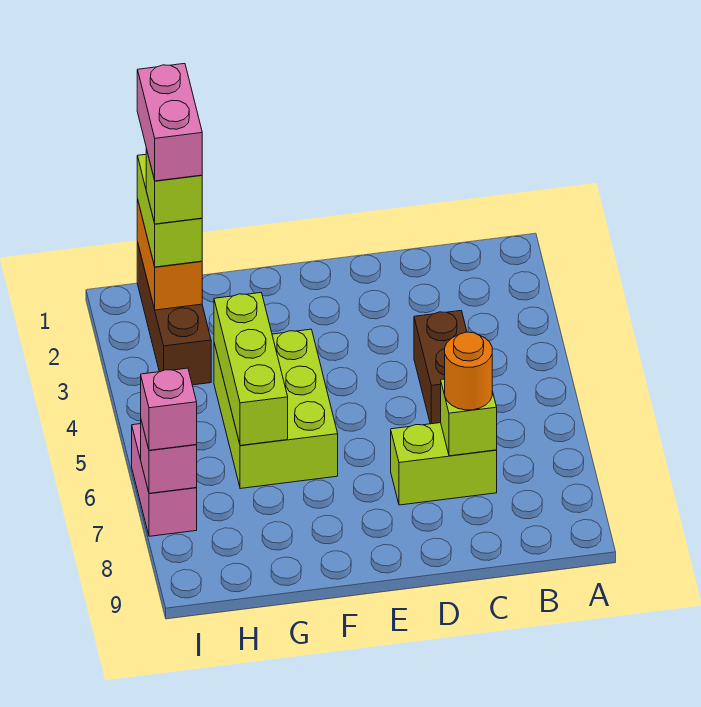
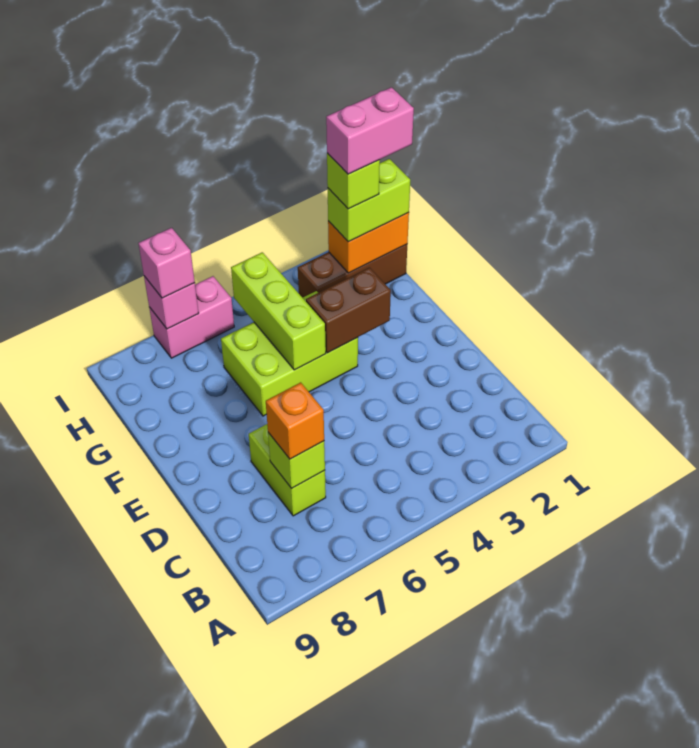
brown brick C4:C5 level 1 -> brown brick F3:F4 level 2
orange round brick C7 level 3 -> orange brick C7 level 3
lime brick G4:G6 level 2 -> lime brick F5:H5 level 2

